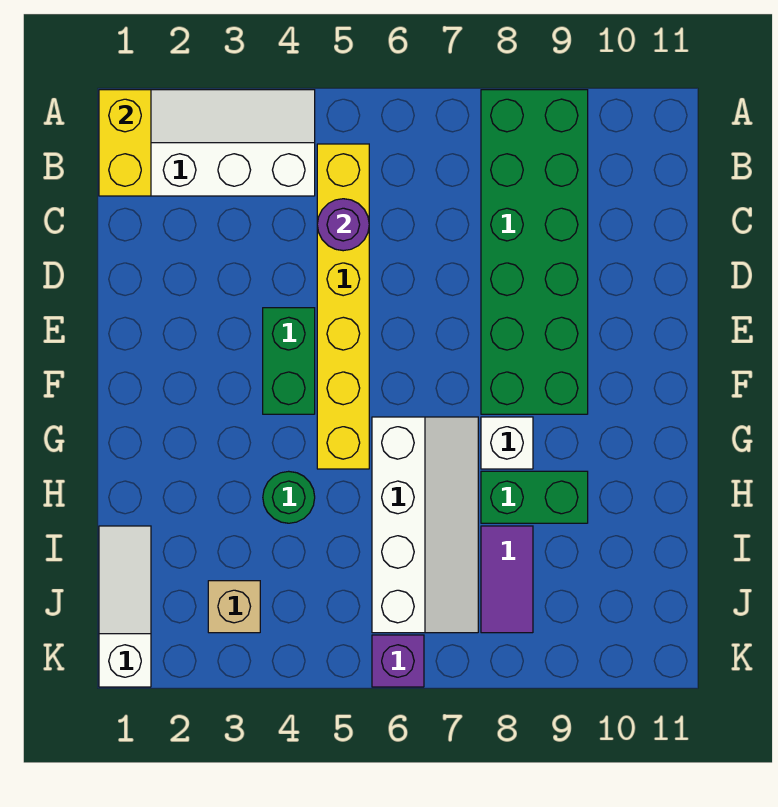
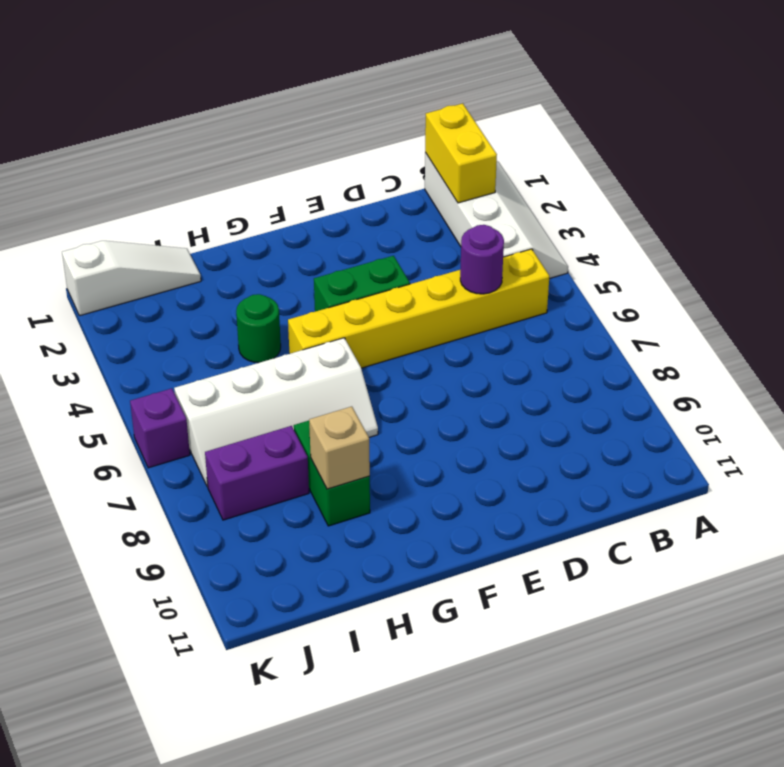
yellow brick A1:B1 level 2 -> yellow brick B1:B2 level 2
green brick A8:F9 level 1 -> none
white brick G8 level 1 -> none
purple tile I8:J8 level 1 -> purple brick I8:J8 level 1
tan brick J3 level 1 -> tan brick H9 level 2

